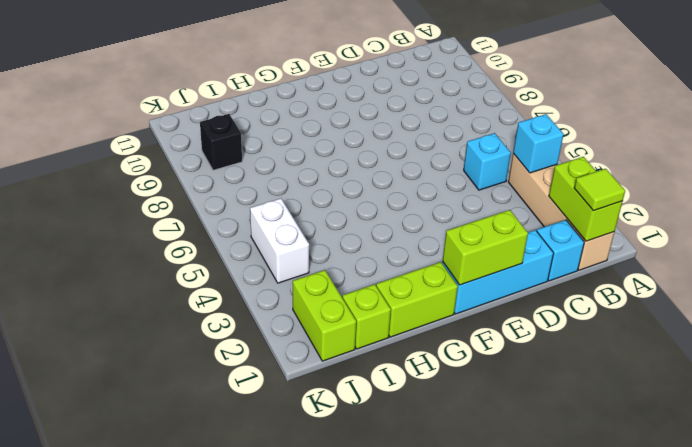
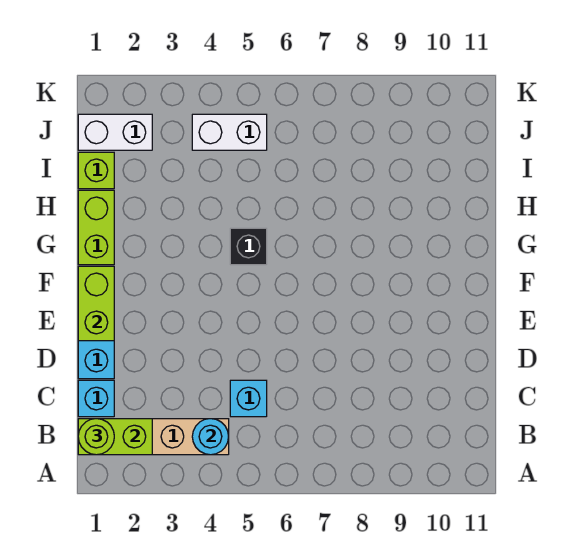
lime tile B1 level 3 -> lime round brick B1 level 3
cyan brick B4 level 2 -> cyan round brick B4 level 2
lime brick J1:J2 level 1 -> white brick J1:J2 level 1
black brick J9 level 1 -> black brick G5 level 1

